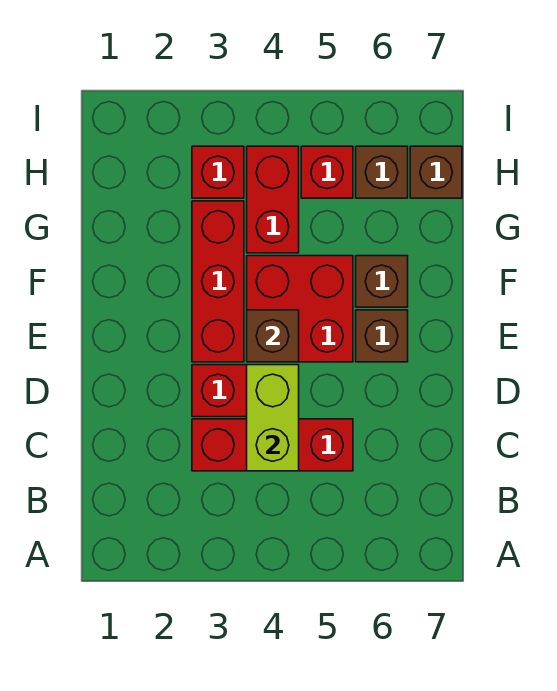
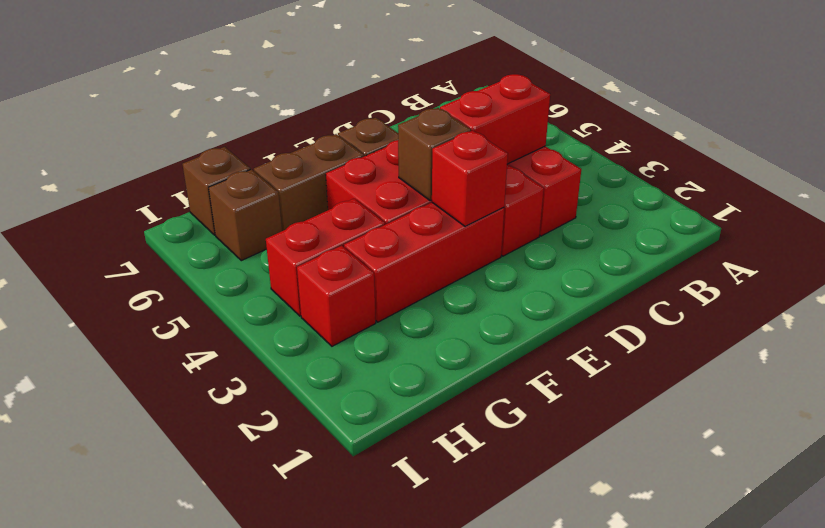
lime brick C4:D4 level 2 -> red brick C4:D4 level 2
brown brick F6 level 1 -> brown brick F6:G6 level 1
red brick H5 level 1 -> red brick E3 level 2

